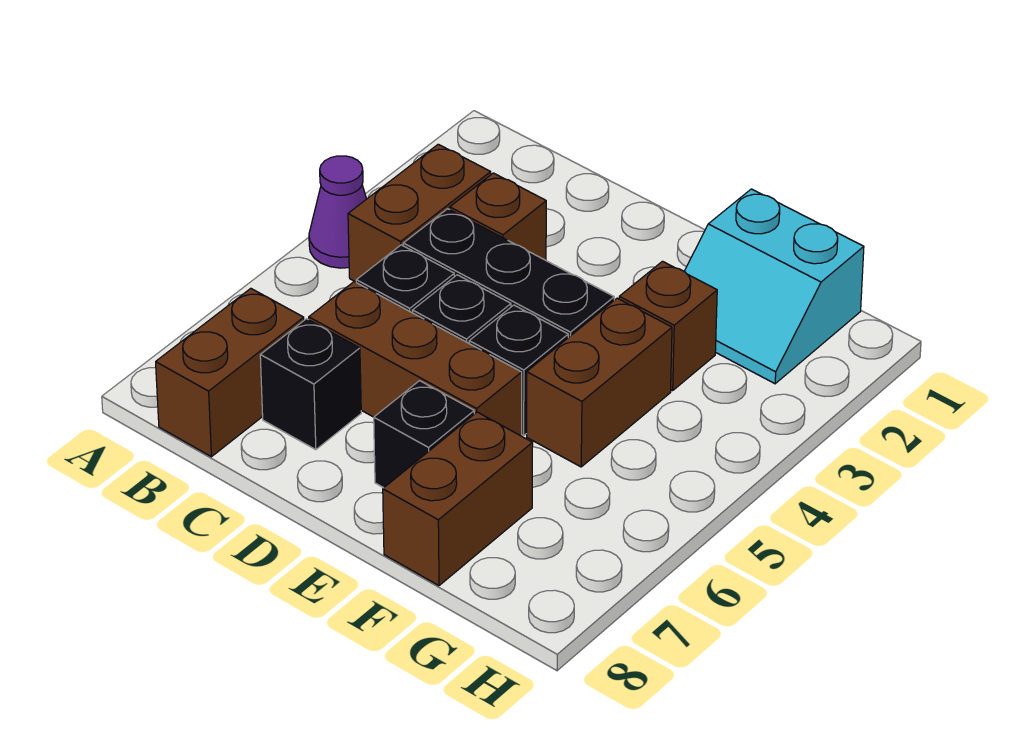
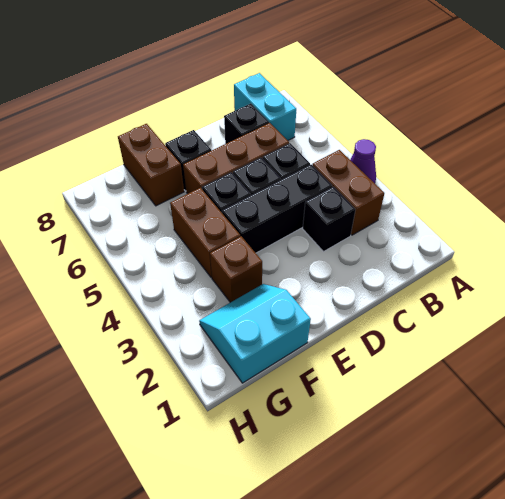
brown brick B7:B8 level 1 -> cyan brick B7:B8 level 1
brown brick C3 level 1 -> black brick C3 level 1

